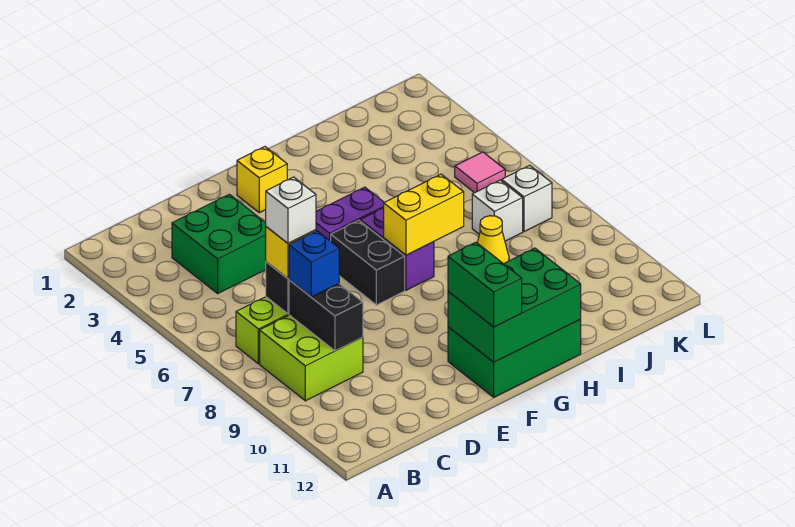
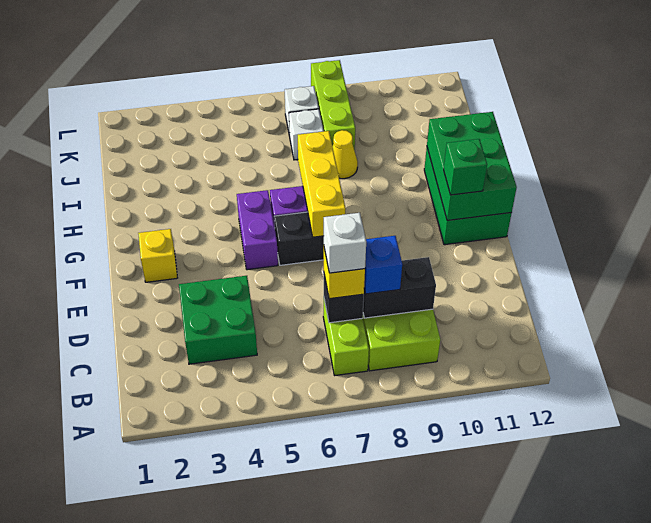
green brick F11:F12 level 3 -> green brick F11 level 3
yellow brick G7:H7 level 2 -> yellow brick F7:H7 level 2
none -> lime brick J8:L8 level 1
pink tile K5 level 1 -> none

